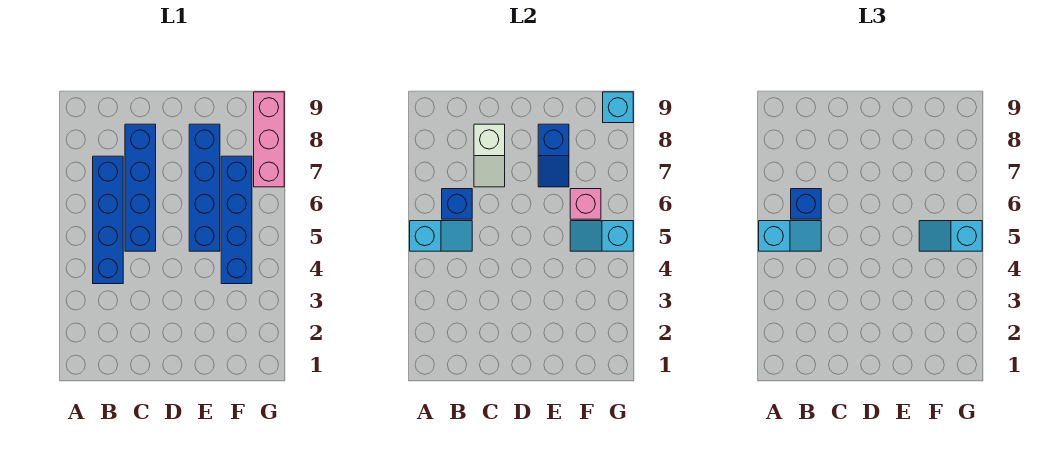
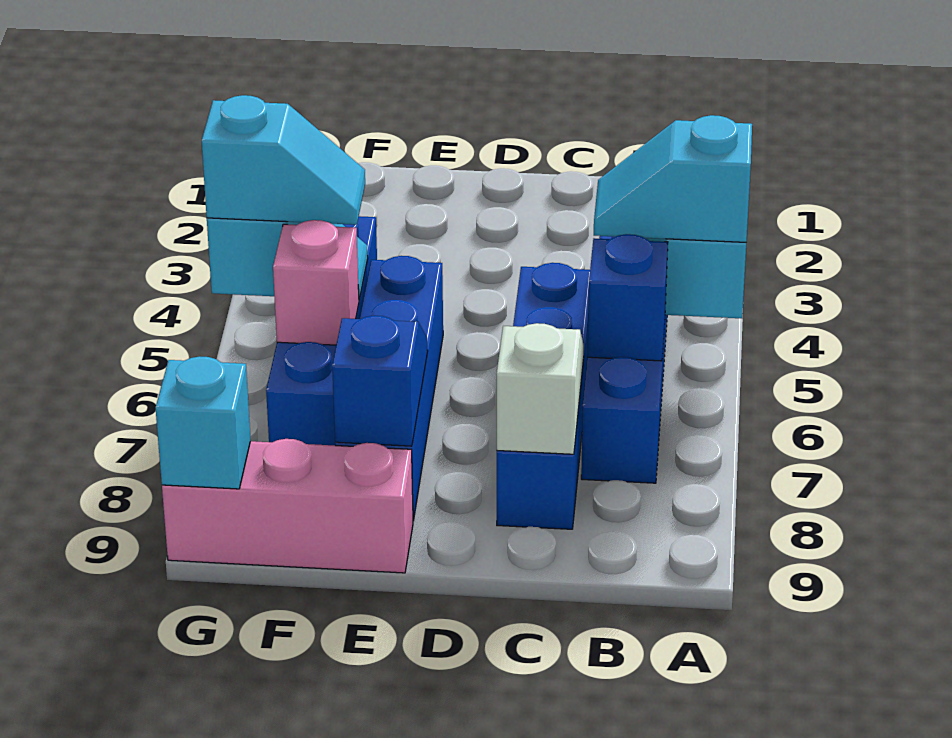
blue brick B6 level 3 -> none
pink brick G7:G9 level 1 -> pink brick E9:G9 level 1

